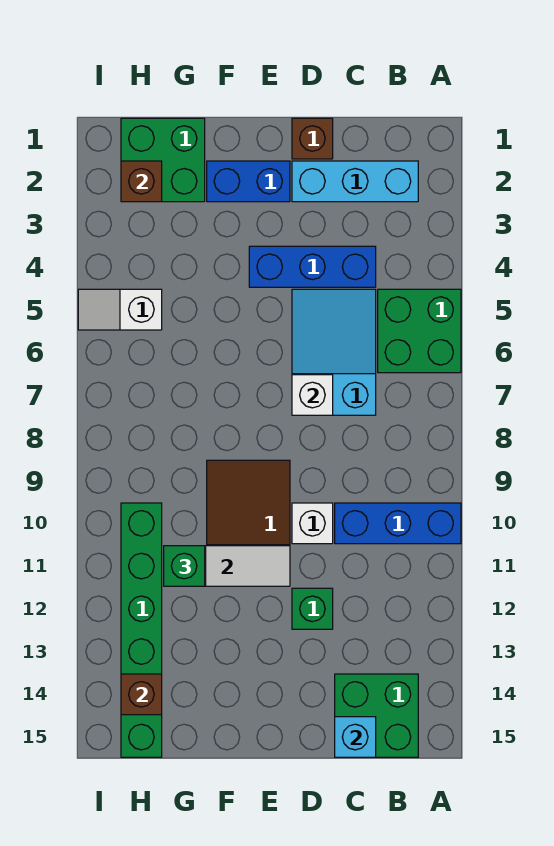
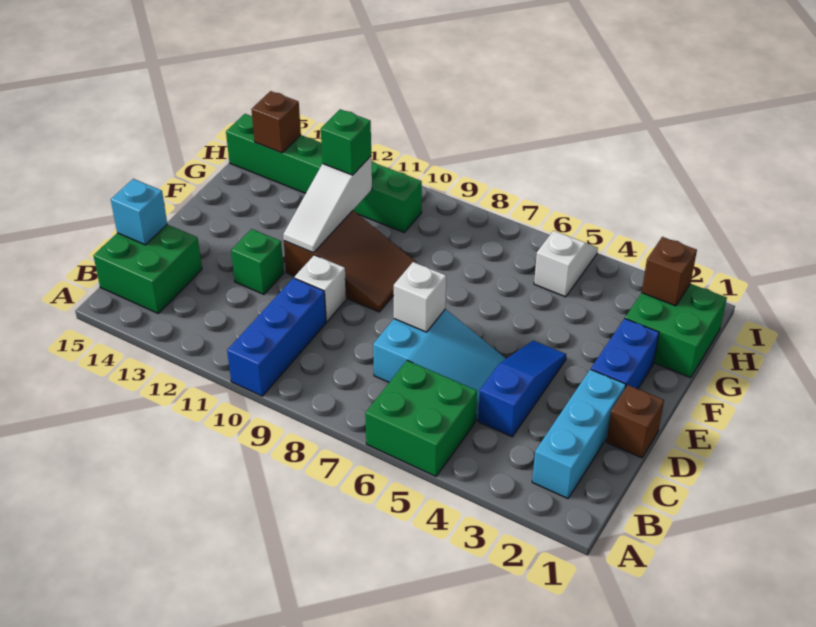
blue brick C4:E4 level 1 -> blue slope C4:E4 level 1 top C

